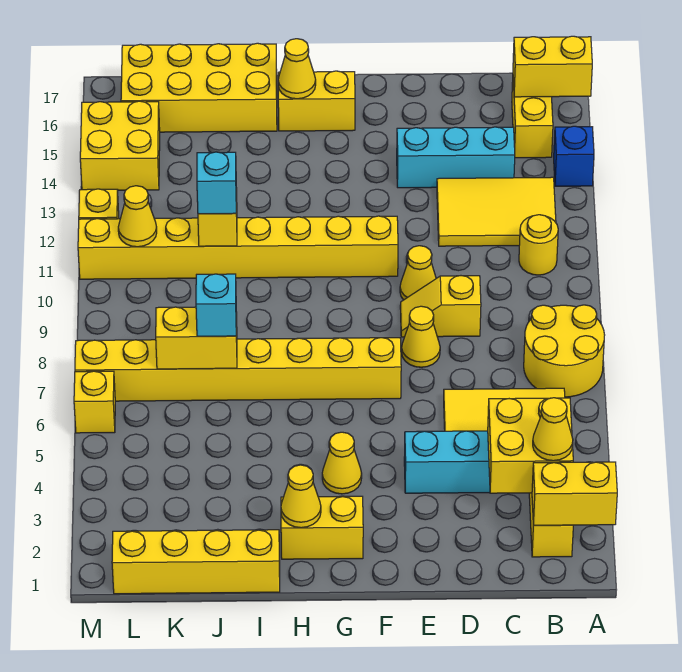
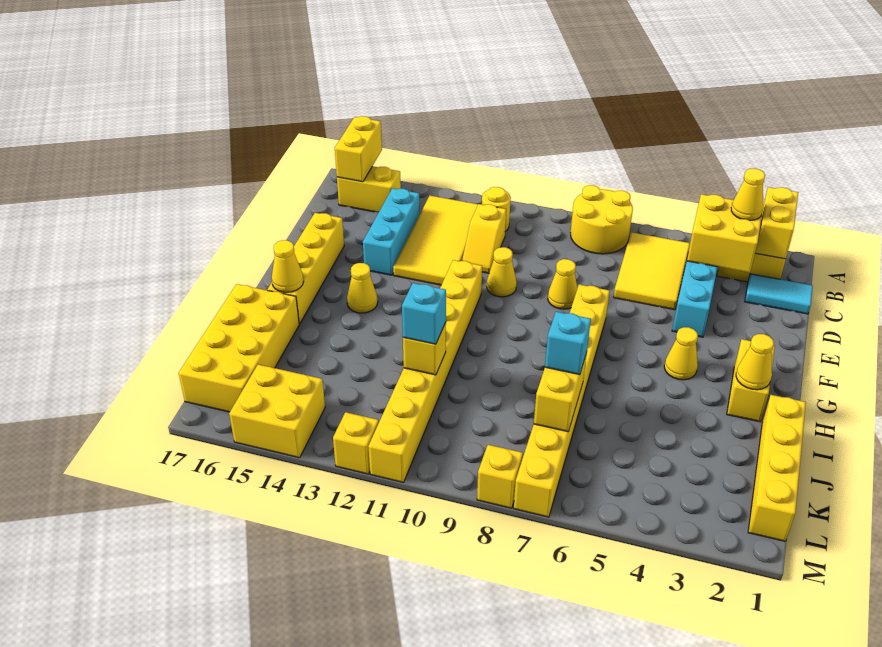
blue brick A14 level 1 -> none
yellow tile B12:D13 level 1 -> yellow tile B12:E13 level 1
none -> cyan tile C1:C2 level 1
yellow slope D9:E9 level 1 top D -> yellow slope C11:D11 level 1 top C
yellow brick G16:H16 level 1 -> yellow brick E16:H16 level 1
yellow cone L11 level 2 -> yellow cone G14 level 1
yellow brick M6 level 1 -> yellow brick M8 level 1

